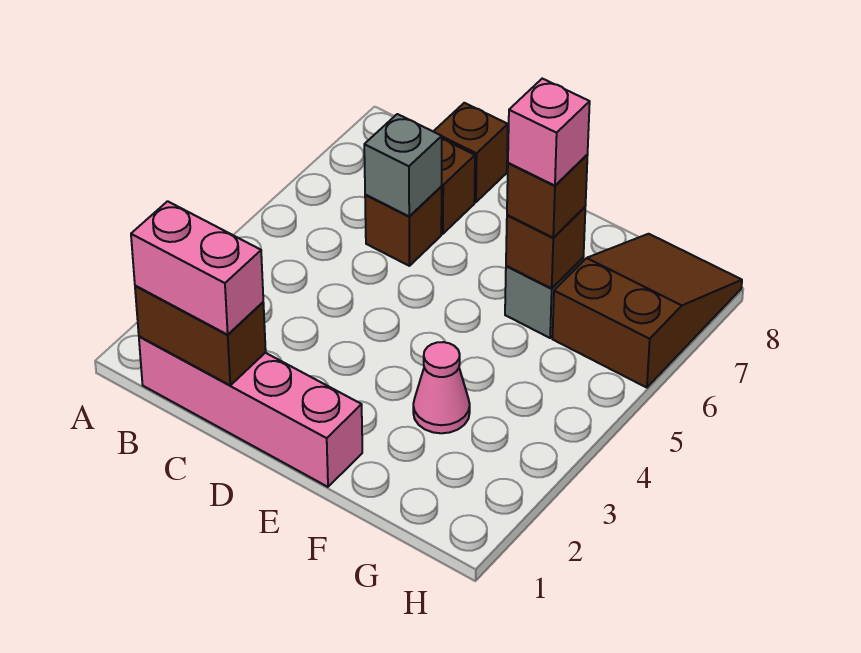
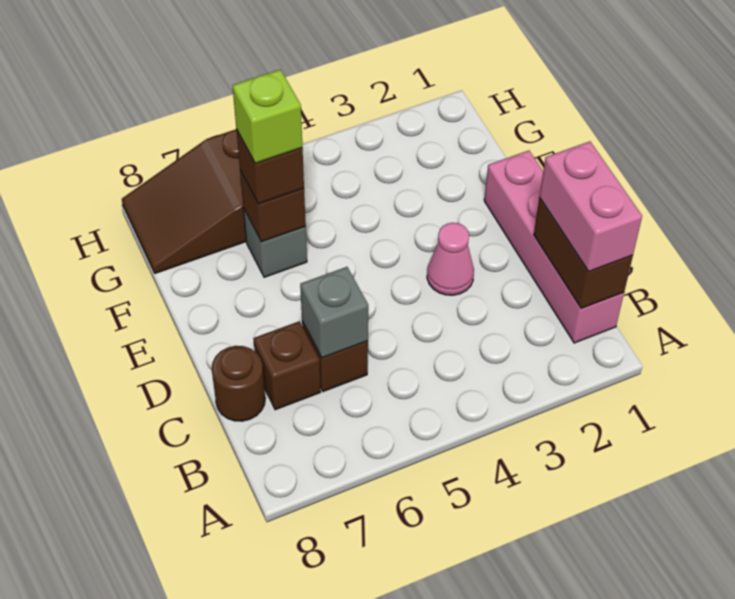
brown brick C8 level 1 -> brown round brick C8 level 1
pink cone F3 level 1 -> pink cone D3 level 1
pink brick F6 level 4 -> lime brick F6 level 4

